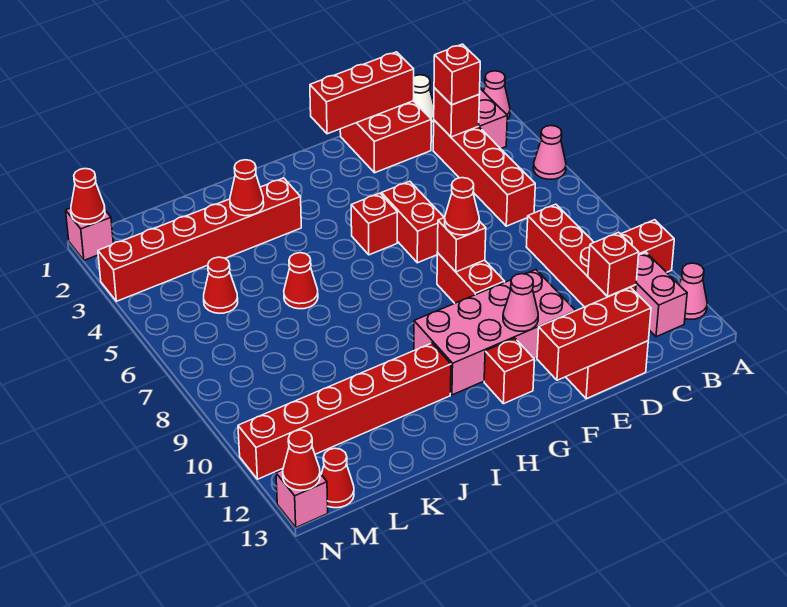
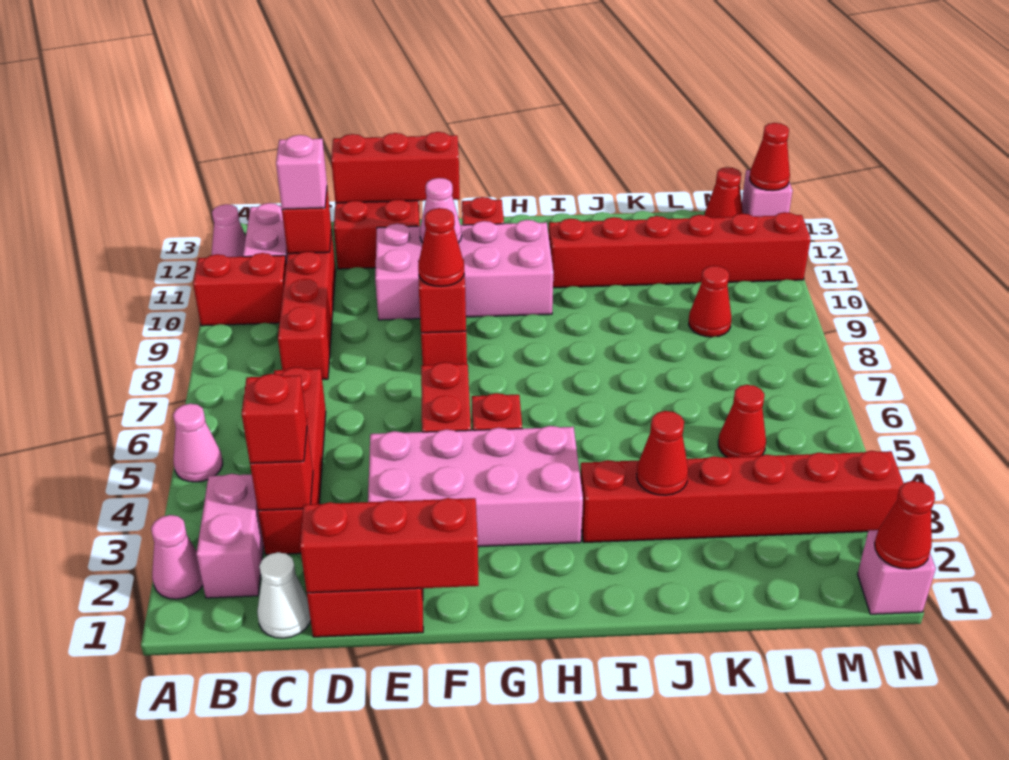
none -> pink brick C11 level 3
none -> pink brick E3:H4 level 1
red cone J6 level 1 -> red cone L9 level 1

